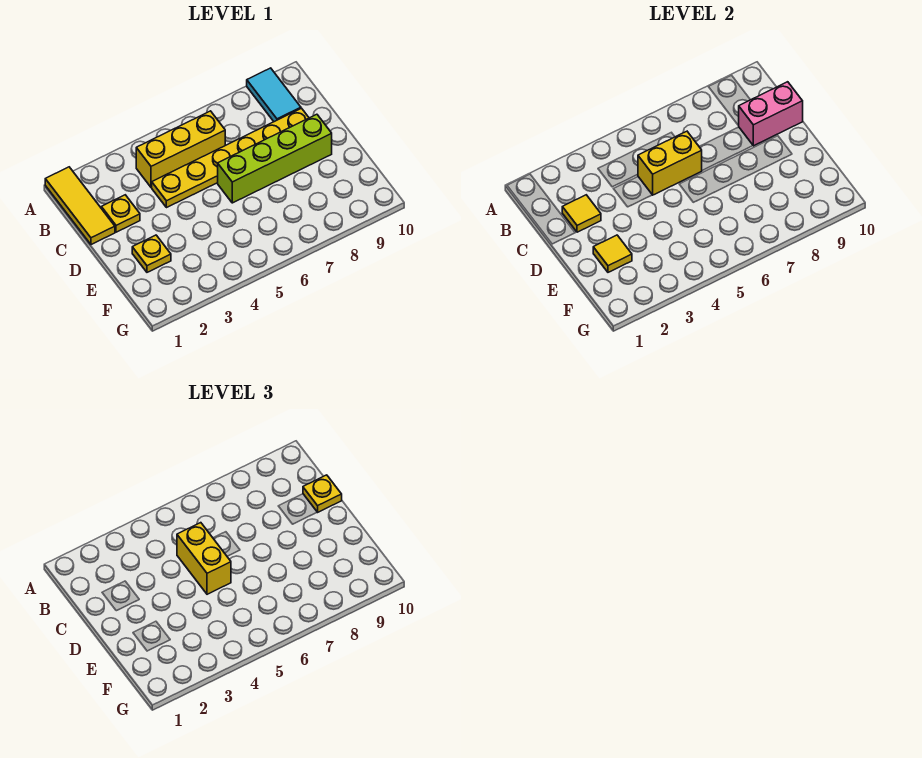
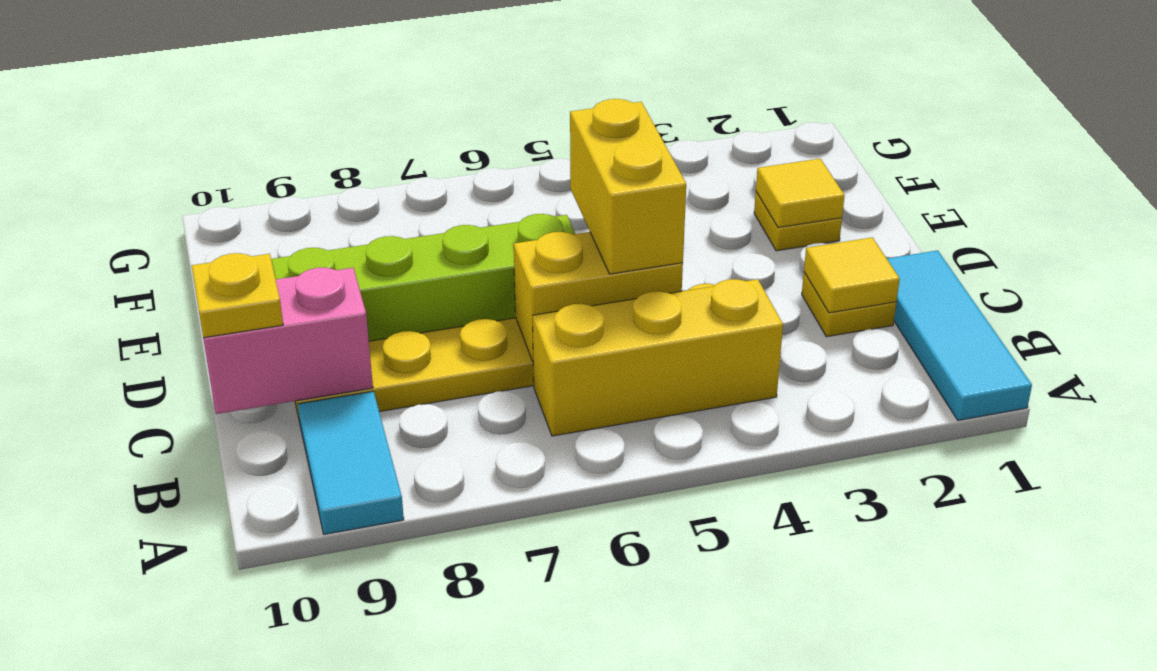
yellow tile A1:C1 level 1 -> cyan tile A1:C1 level 1

